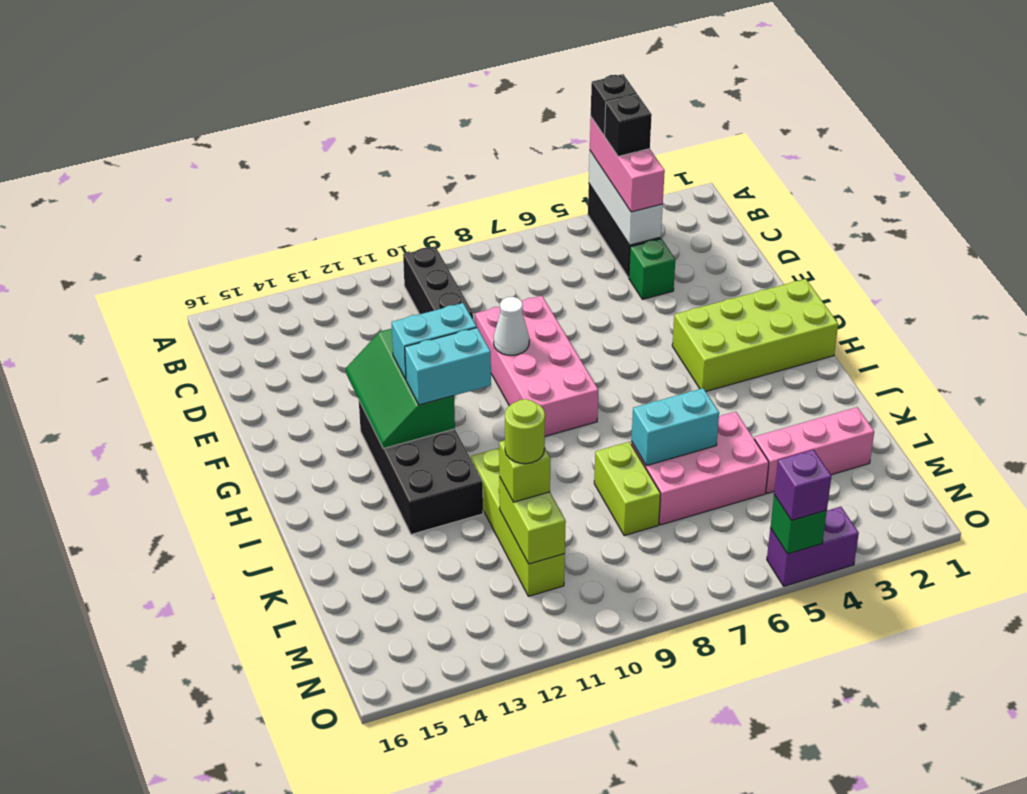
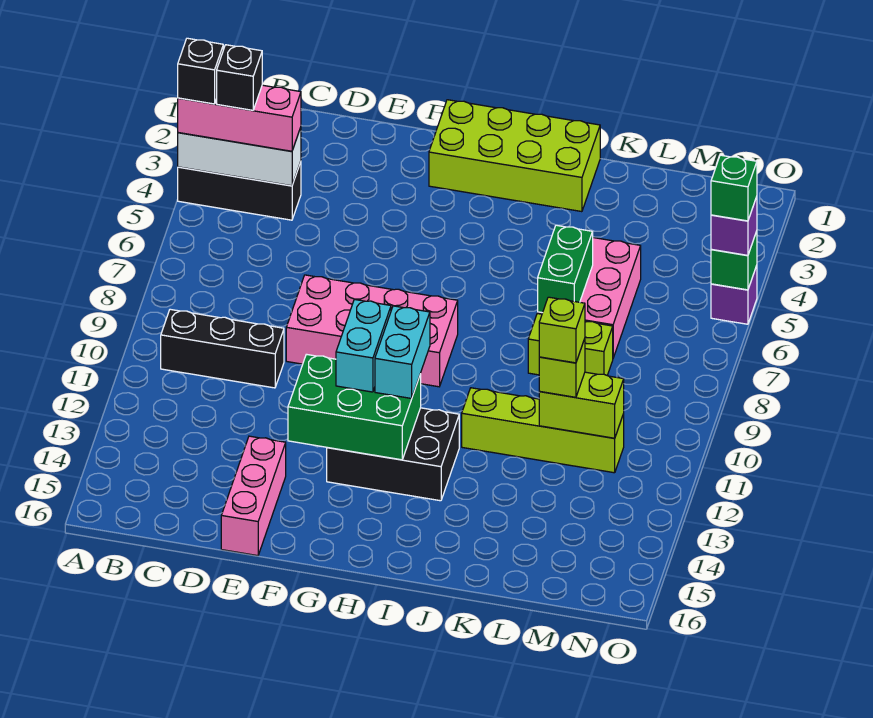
green brick D4 level 1 -> green brick O5 level 4
white cone F9 level 2 -> none
green slope F12:H13 level 2 top 12 -> green brick F12:H13 level 2
lime brick G1:H4 level 1 -> lime brick G1:J2 level 1
black brick G12:J13 level 1 -> black brick G12:I13 level 1
cyan brick K6:K7 level 2 -> green brick K6:K7 level 2
pink brick L2:L4 level 1 -> pink brick E14:E16 level 1
lime round brick L11 level 4 -> lime brick L11 level 4
purple brick O4:O5 level 1 -> purple brick O5 level 1

